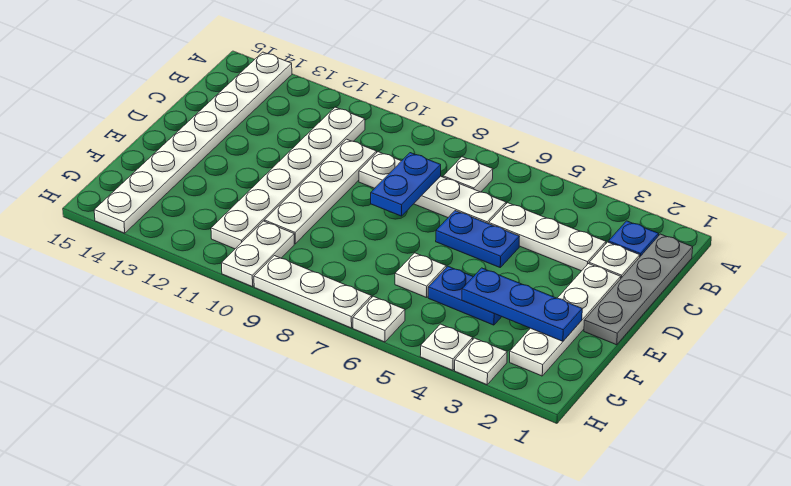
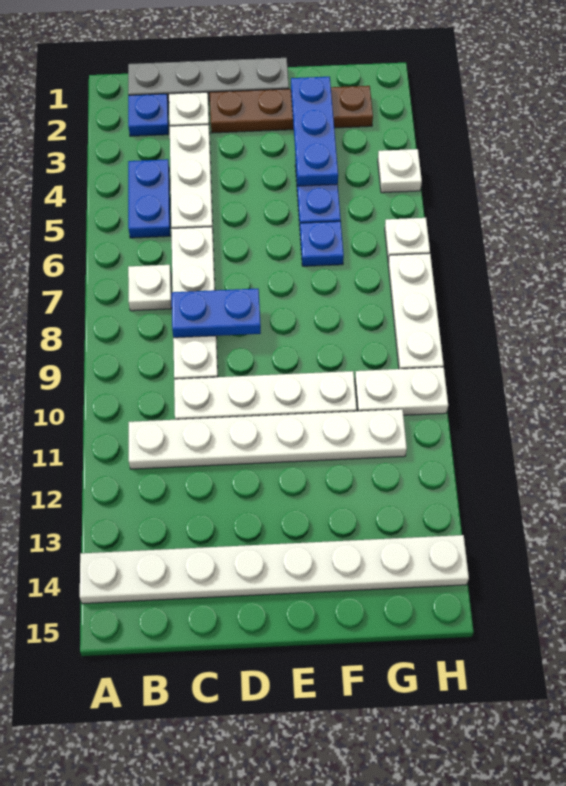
white plate D2:G2 level 1 -> brown plate D2:G2 level 1
blue plate D5:D6 level 1 -> blue plate B4:B5 level 1
white plate F6 level 1 -> blue plate F6 level 1
white plate H3 level 1 -> none

